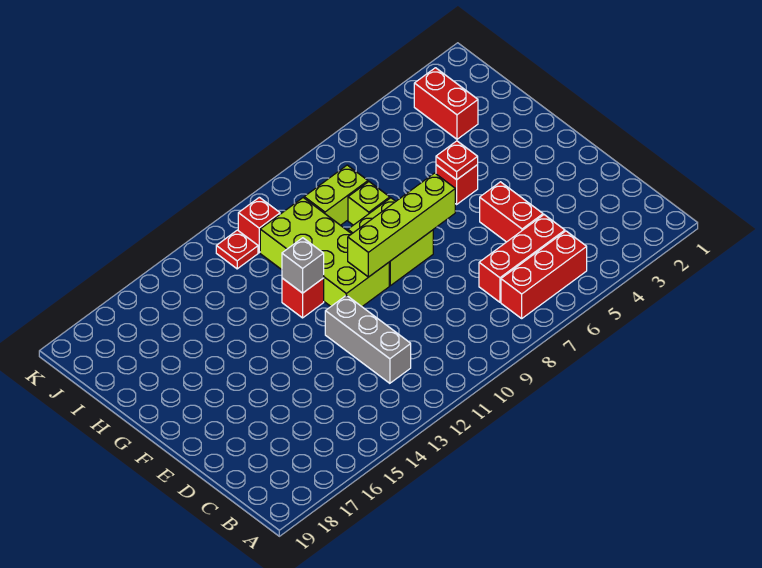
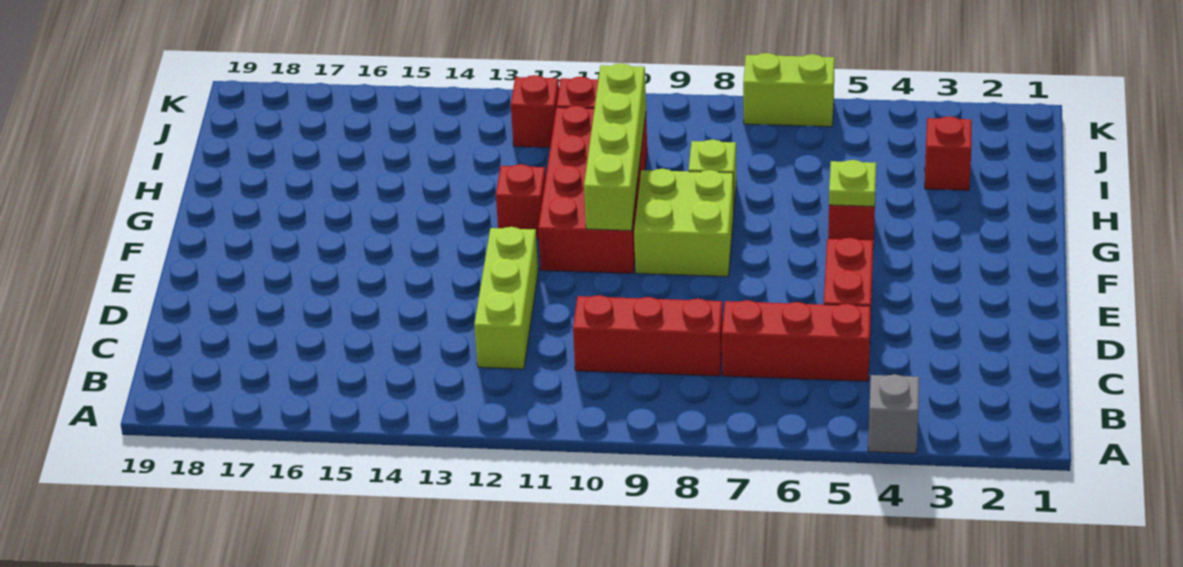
red brick B5:B7 level 1 -> red brick C8:C10 level 1
grey brick C12:E12 level 1 -> lime brick C12:E12 level 1
lime brick F7:F10 level 2 -> lime brick F10:I10 level 2
lime brick F10:I11 level 1 -> red brick F10:I11 level 1
red plate G5 level 2 -> lime plate G5 level 2
grey brick G12 level 2 -> grey brick A4 level 1
red brick I3:J3 level 1 -> red brick I3 level 1
lime brick I8:I9 level 1 -> lime brick K6:K7 level 1
red plate J12 level 1 -> red brick J12 level 1

